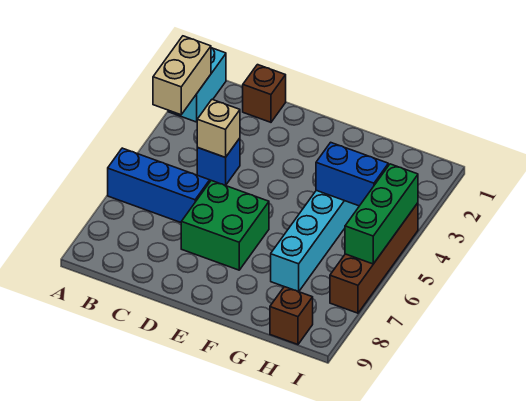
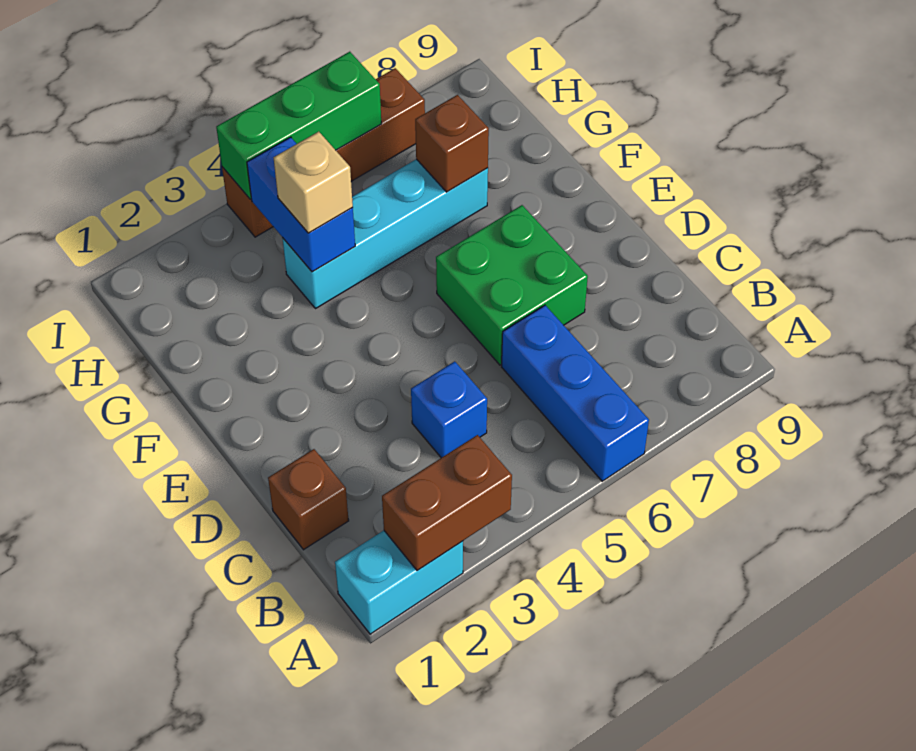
tan brick A2:A3 level 2 -> brown brick A2:A3 level 2
tan brick C4 level 2 -> tan brick G4 level 3
brown brick H9 level 1 -> brown brick G7 level 2

